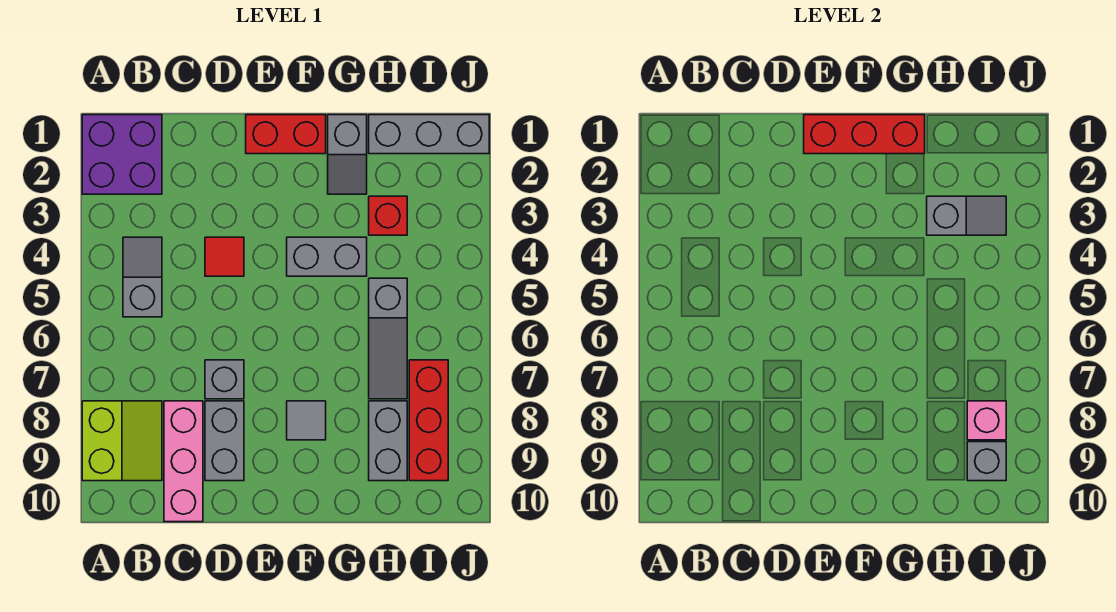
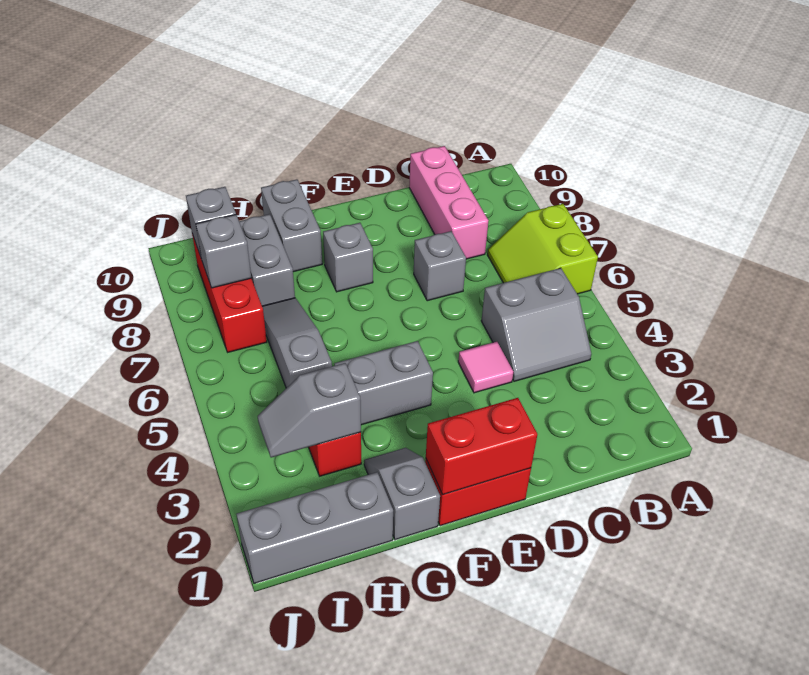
purple brick A1:B2 level 1 -> none
lime slope A8:B9 level 1 top A -> lime slope A6:B7 level 1 top A
grey slope B4:B5 level 1 top 5 -> grey slope B4:C5 level 1 top 5
red tile D4 level 1 -> pink tile D4 level 1
grey brick D8:D9 level 1 -> grey brick G9:G10 level 1
red brick E1:G1 level 2 -> red brick E1:F1 level 2
grey tile F8 level 1 -> grey brick F8 level 1
pink brick I8 level 2 -> grey brick I8 level 2

